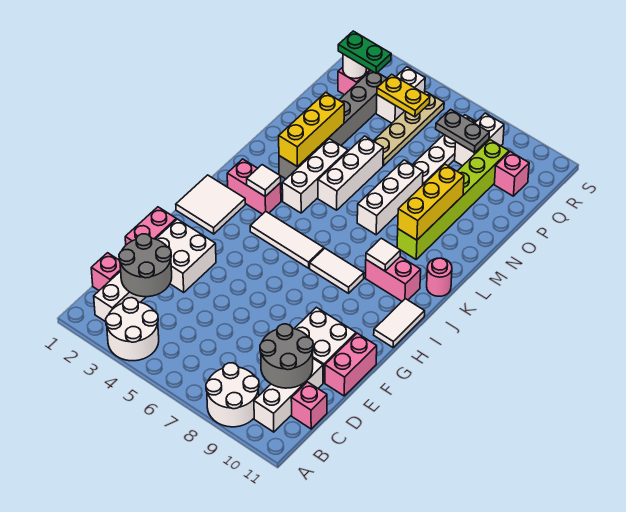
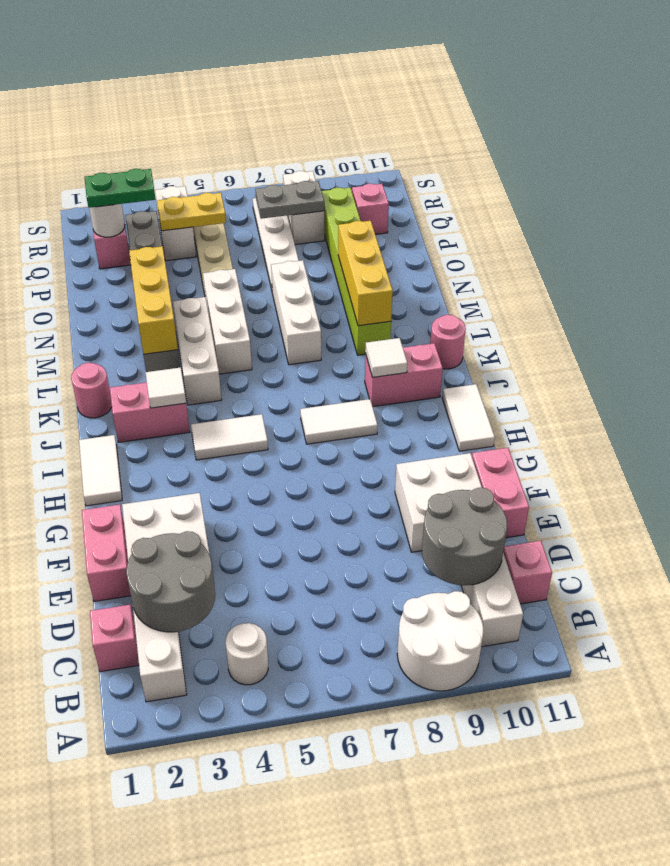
white round brick A3:B4 level 1 -> white round brick B4 level 1
white tile H1:I2 level 1 -> white tile H1:I1 level 1
white tile I4:I6 level 1 -> white tile I4:I5 level 1
none -> pink round brick K1 level 1

